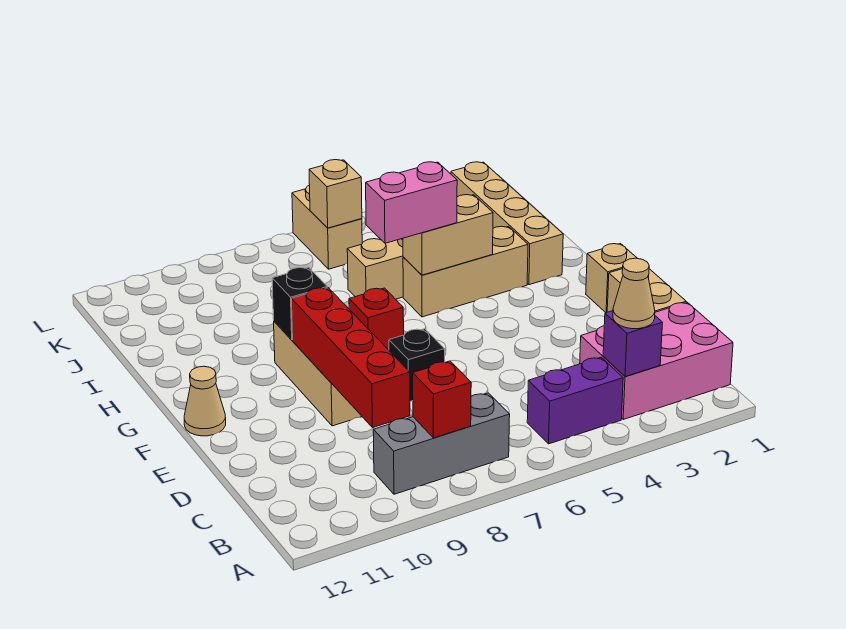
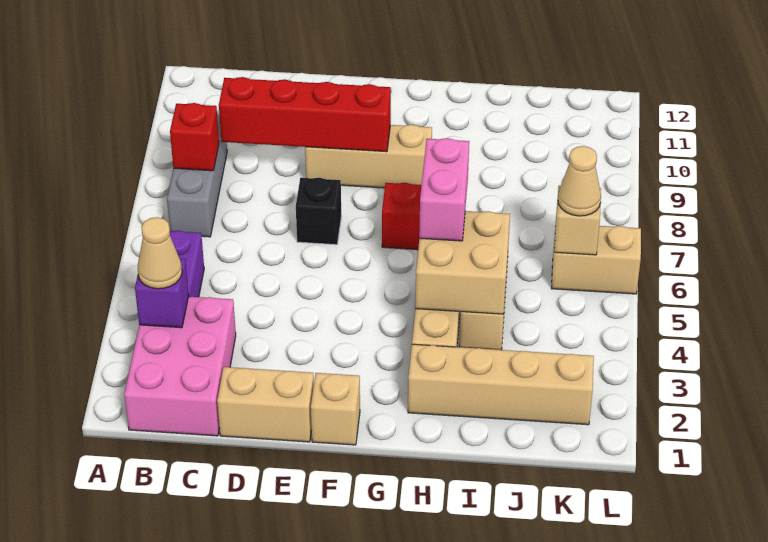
tan cone F12 level 1 -> tan cone K6 level 3
black brick G9 level 2 -> none
tan brick H4:H5 level 2 -> tan brick H4:I5 level 2

